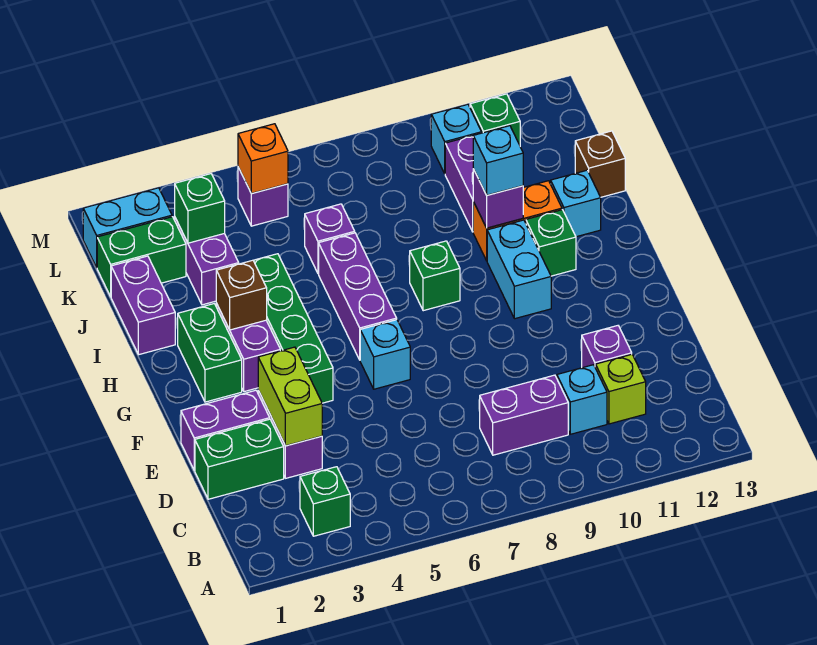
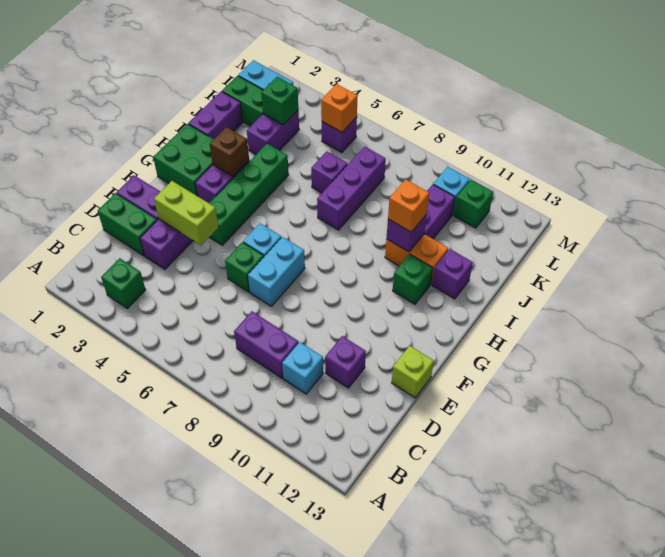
lime brick C11 level 1 -> lime brick E13 level 1
lime brick D3:E3 level 2 -> lime brick E3:E4 level 2
green brick G2:H2 level 1 -> green brick G1:H2 level 1
purple brick G6:I6 level 1 -> purple brick I7:K7 level 1
cyan brick G10:H10 level 1 -> cyan brick E7:F7 level 1
green brick H8 level 1 -> green brick E6 level 1
cyan brick I10 level 3 -> orange brick I10 level 3
cyan brick I12 level 1 -> purple brick I12 level 1
brown brick J13 level 1 -> none

